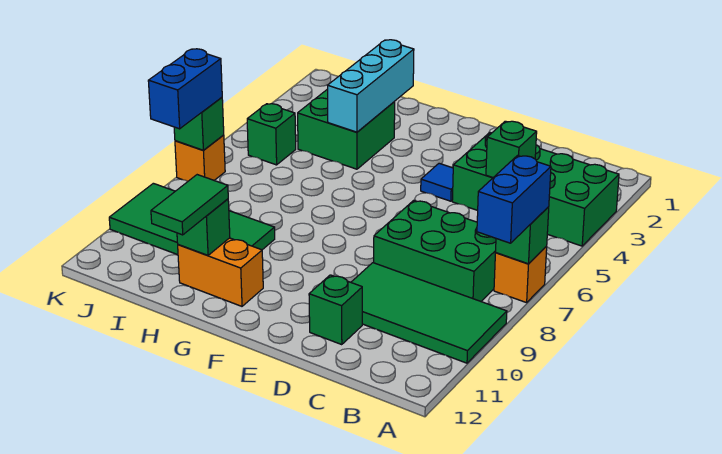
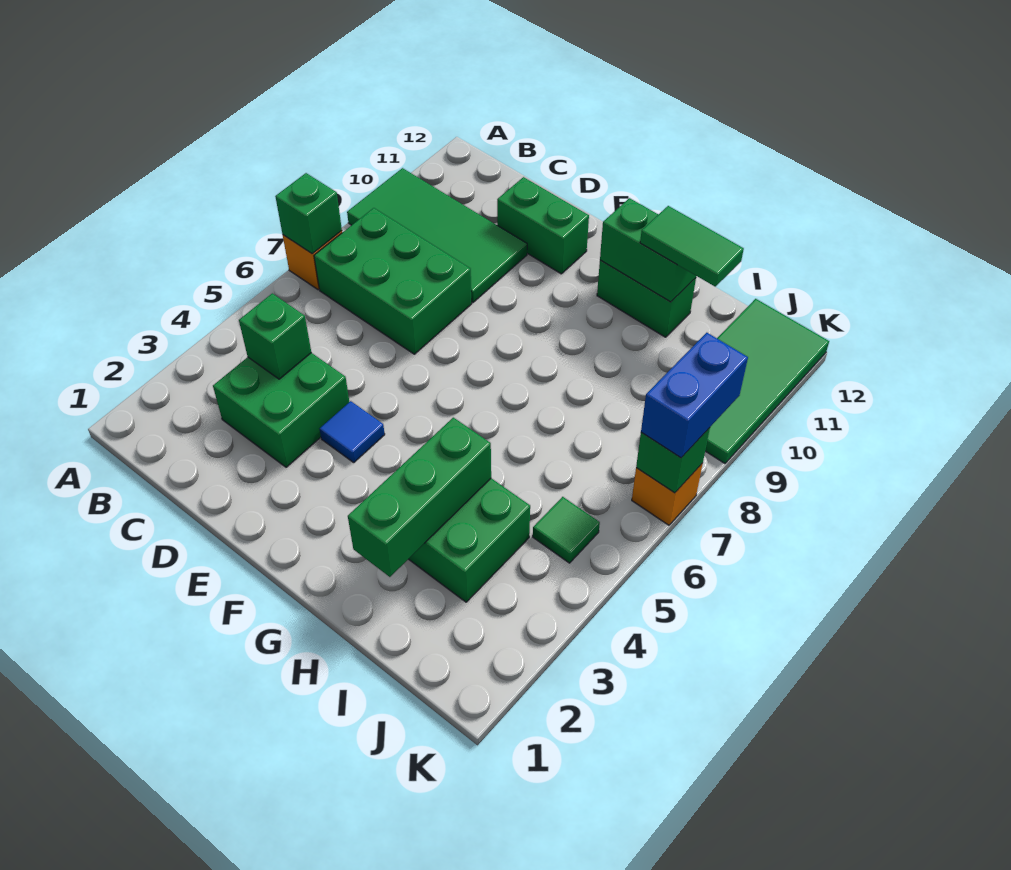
green brick A3:D4 level 1 -> green brick C3:D4 level 1
blue brick A7:A8 level 3 -> none
green brick D11 level 1 -> green brick D11:E11 level 1
orange brick G11:H11 level 1 -> green brick G11:H11 level 1
cyan brick H2:H4 level 2 -> green brick H2:H4 level 2
green tile H9:K10 level 1 -> green tile J9:K12 level 1
green brick H11 level 2 -> green brick G11:H11 level 2
green tile H11:H12 level 3 -> green tile H11:I11 level 3
green brick J5 level 1 -> green tile J5 level 1

